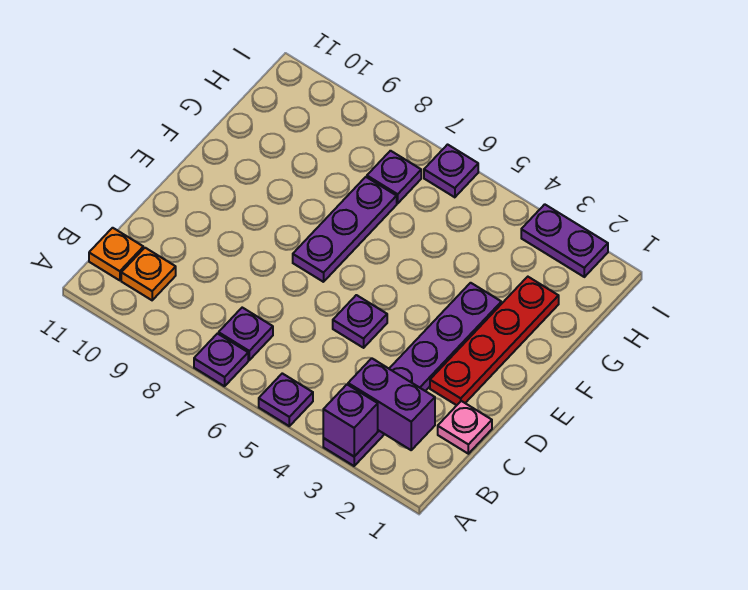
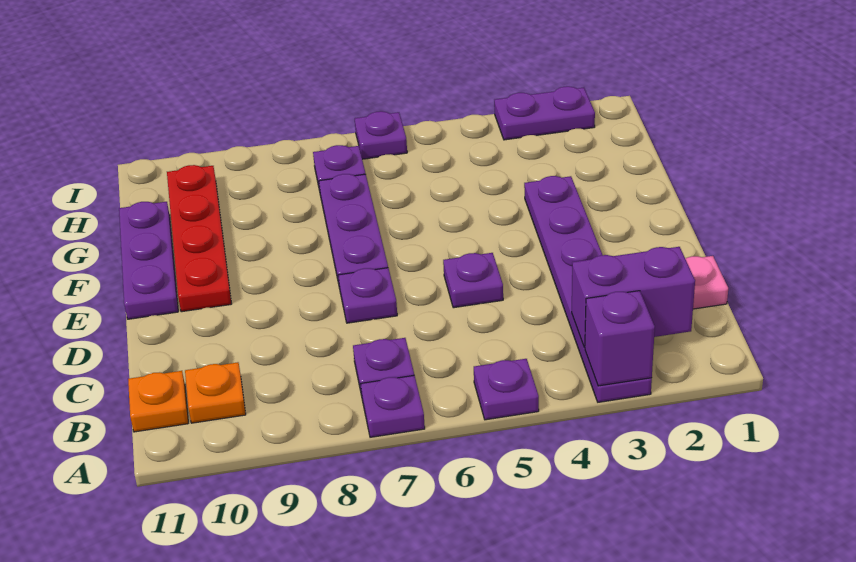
red plate D2:G2 level 1 -> red plate E10:H10 level 1
none -> purple plate D7 level 1
none -> purple plate E11:G11 level 1

